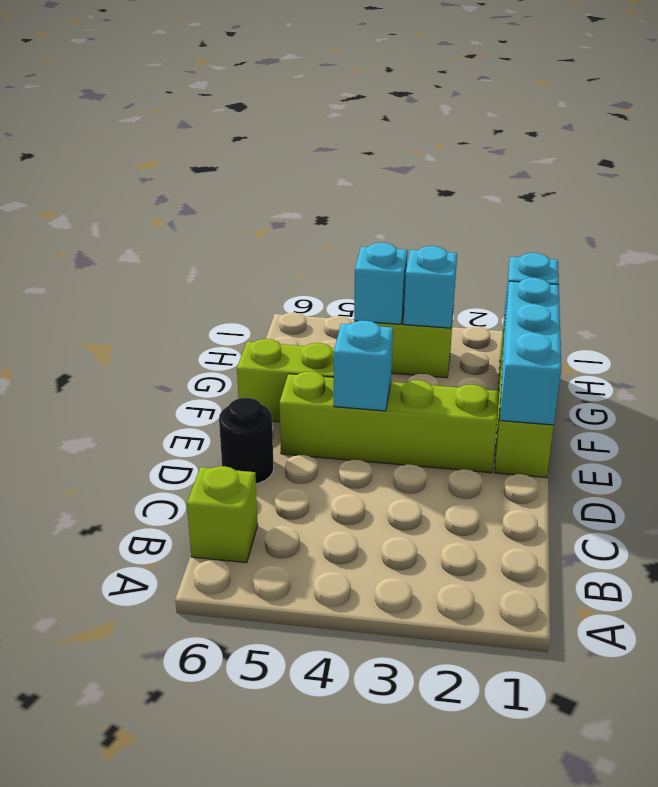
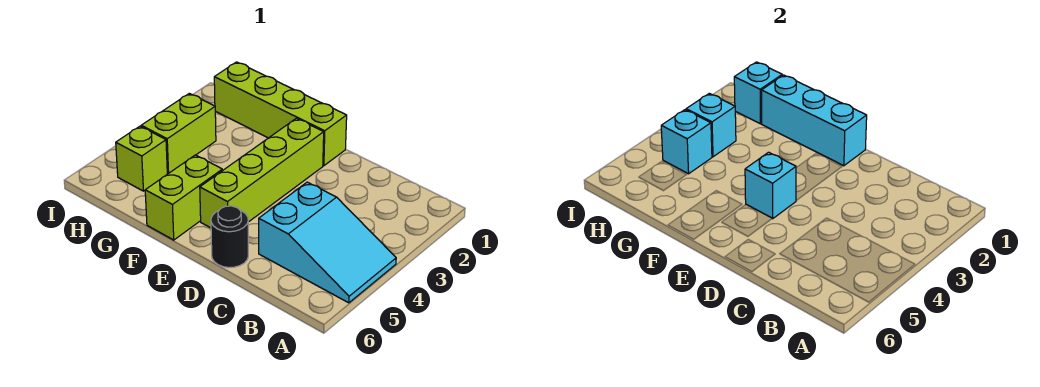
none -> cyan slope A4:C5 level 1 top C
lime brick B6 level 1 -> lime brick H5 level 1

